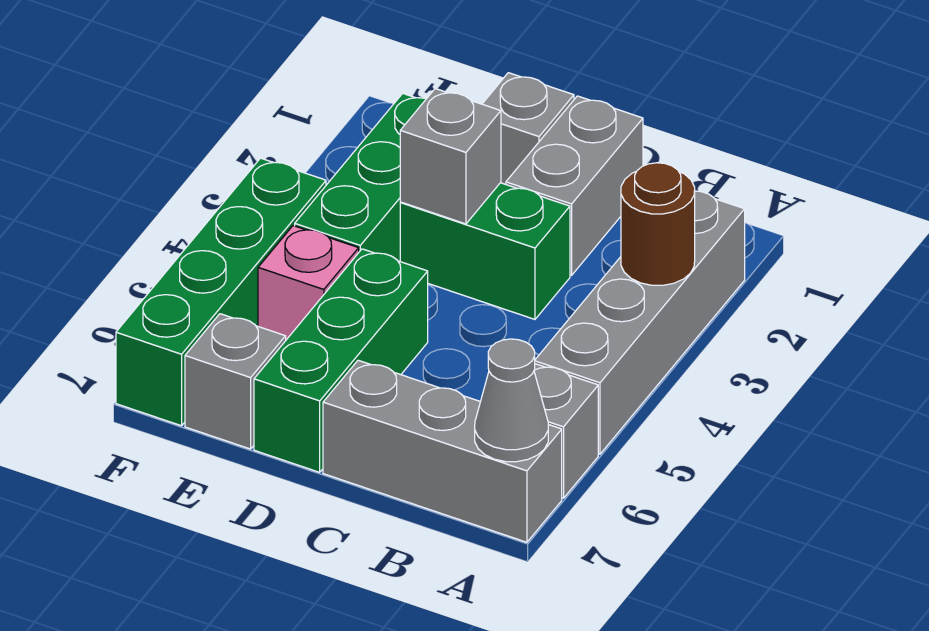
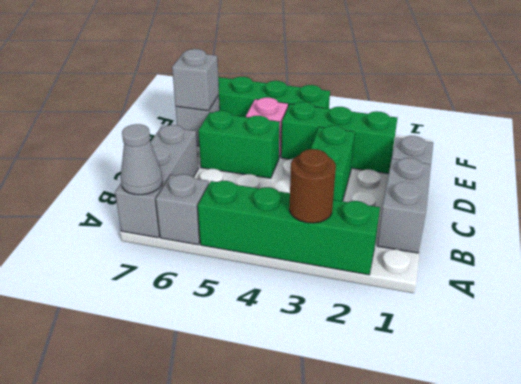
grey brick A2:A5 level 1 -> green brick A2:A5 level 1
grey brick C1:C2 level 1 -> grey brick B1:C1 level 1
grey brick D3 level 2 -> grey brick E7 level 2
green brick D5:D7 level 1 -> green brick D5:D6 level 1

